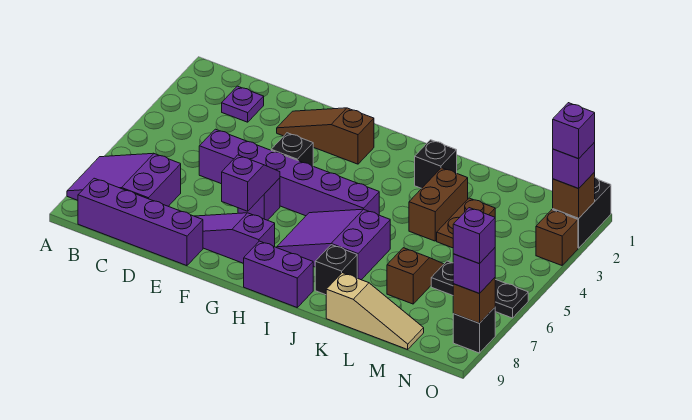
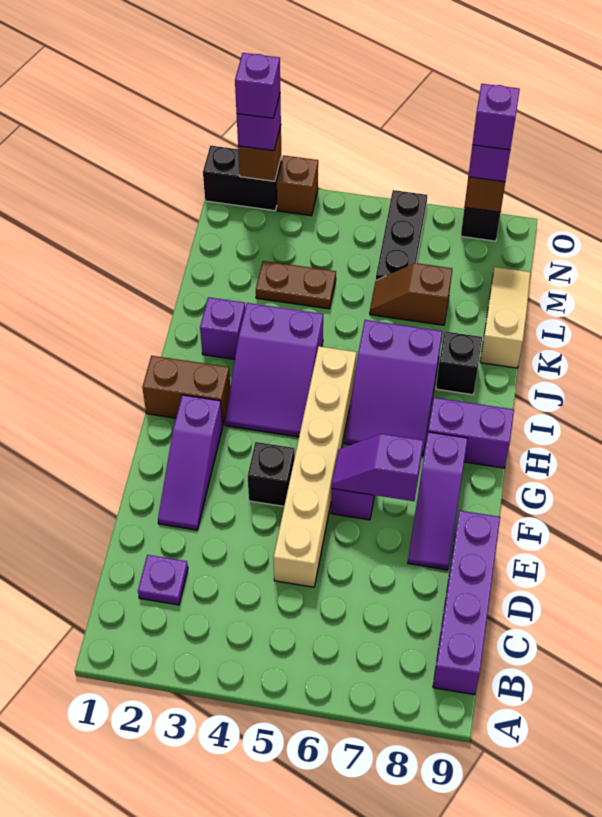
purple slope A7:C8 level 1 top C -> purple slope H3:J4 level 1 top J
purple brick D5:I5 level 1 -> tan brick D5:I5 level 1
brown slope E2:G2 level 1 top G -> purple slope E2:G2 level 1 top G
purple brick H9:I9 level 1 -> purple brick H8:H9 level 1
black brick J2 level 1 -> purple brick J2 level 1
brown brick K3:K4 level 1 -> brown brick H1:H2 level 1

